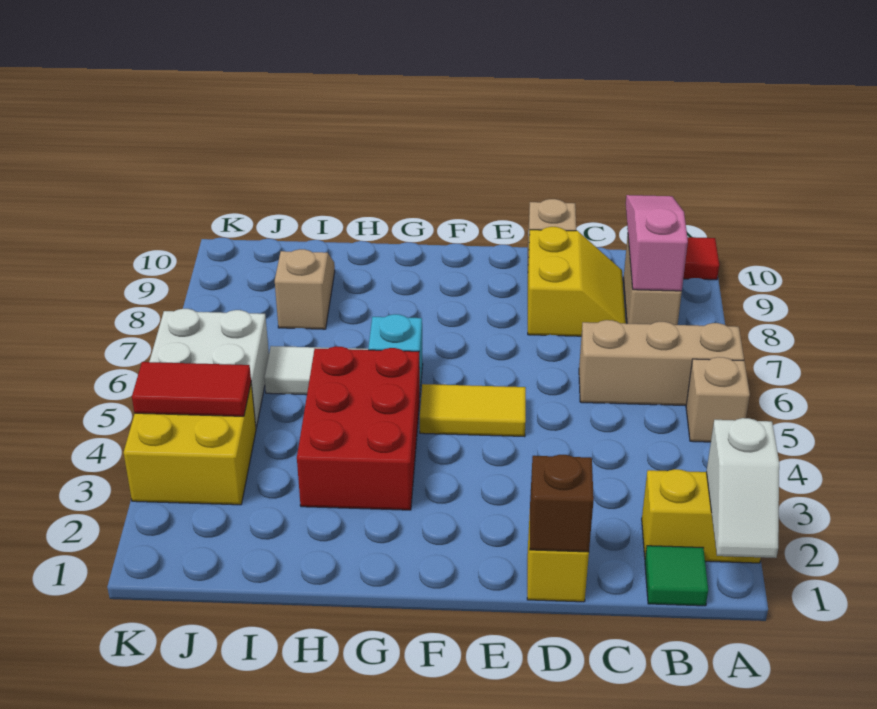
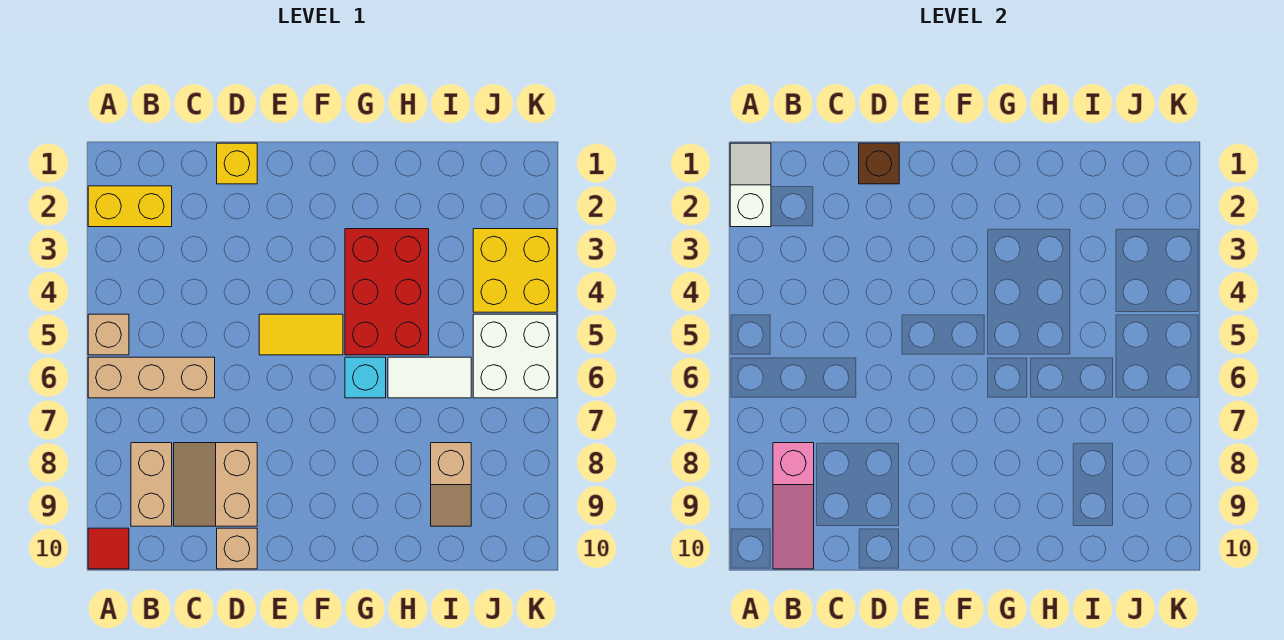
green tile B1 level 1 -> none
yellow slope C8:D9 level 1 top D -> tan slope C8:D9 level 1 top D
red tile J4:K4 level 2 -> none

